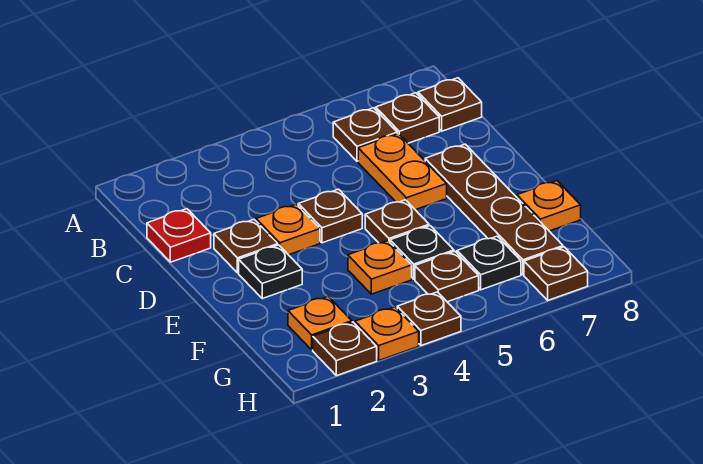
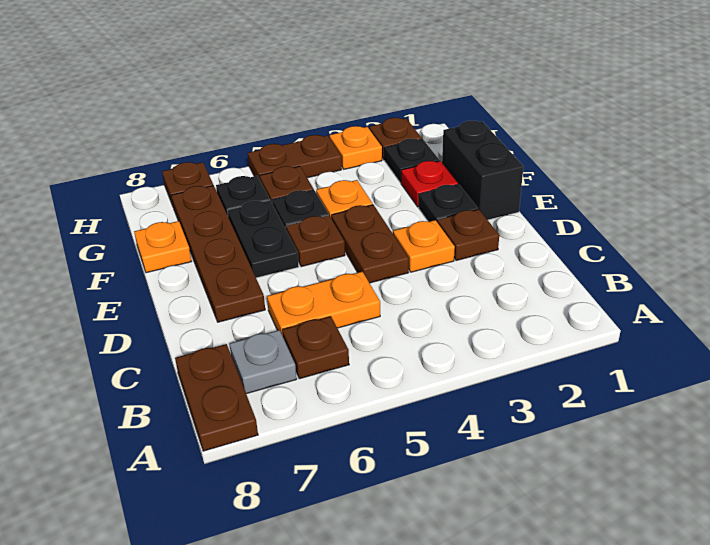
brown plate B7 level 1 -> grey plate B7 level 1
brown plate B8 level 1 -> brown plate A8:B8 level 1
red plate C1 level 1 -> red plate F2 level 1
orange plate C6:D6 level 1 -> orange plate C5:C6 level 1
brown plate D4 level 1 -> brown plate D4:E4 level 1
none -> black brick E1:F1 level 1
none -> black plate E6:F6 level 1
orange plate G2 level 1 -> black plate G2 level 1
brown plate H4 level 1 -> brown plate H4:H5 level 1

